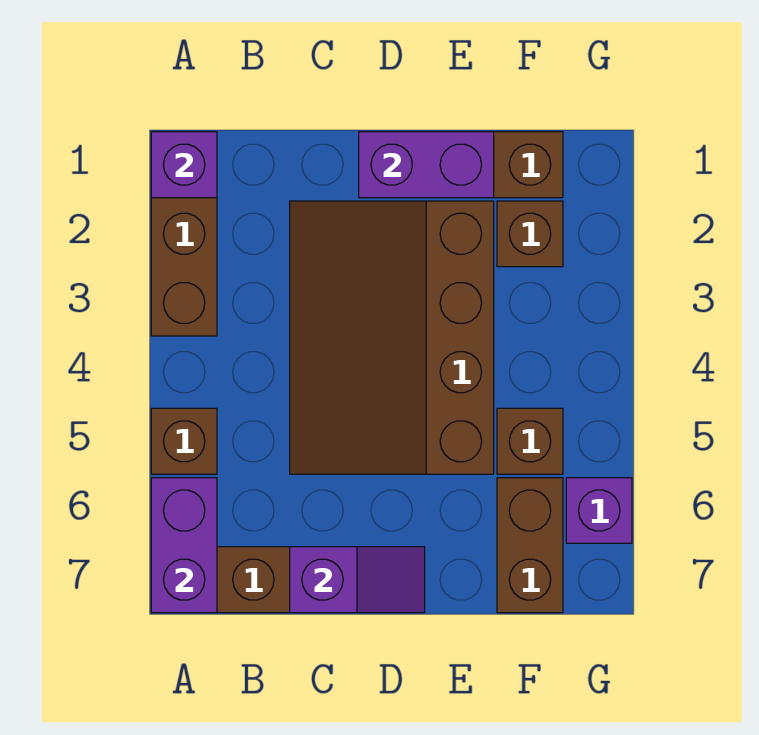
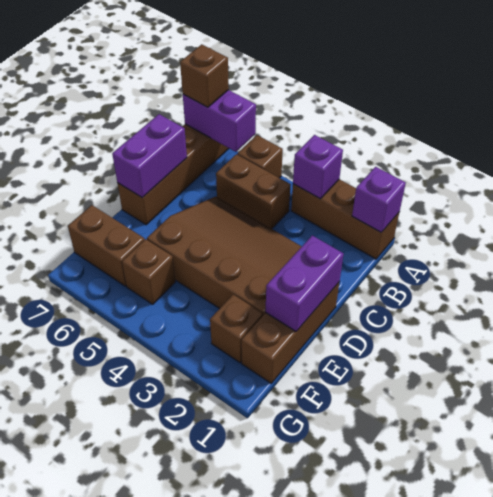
none -> brown brick A7 level 3
none -> brown brick B4:B5 level 1
purple slope C7:D7 level 2 top C -> purple brick C7:D7 level 2
purple brick G6 level 1 -> purple brick A3 level 2

